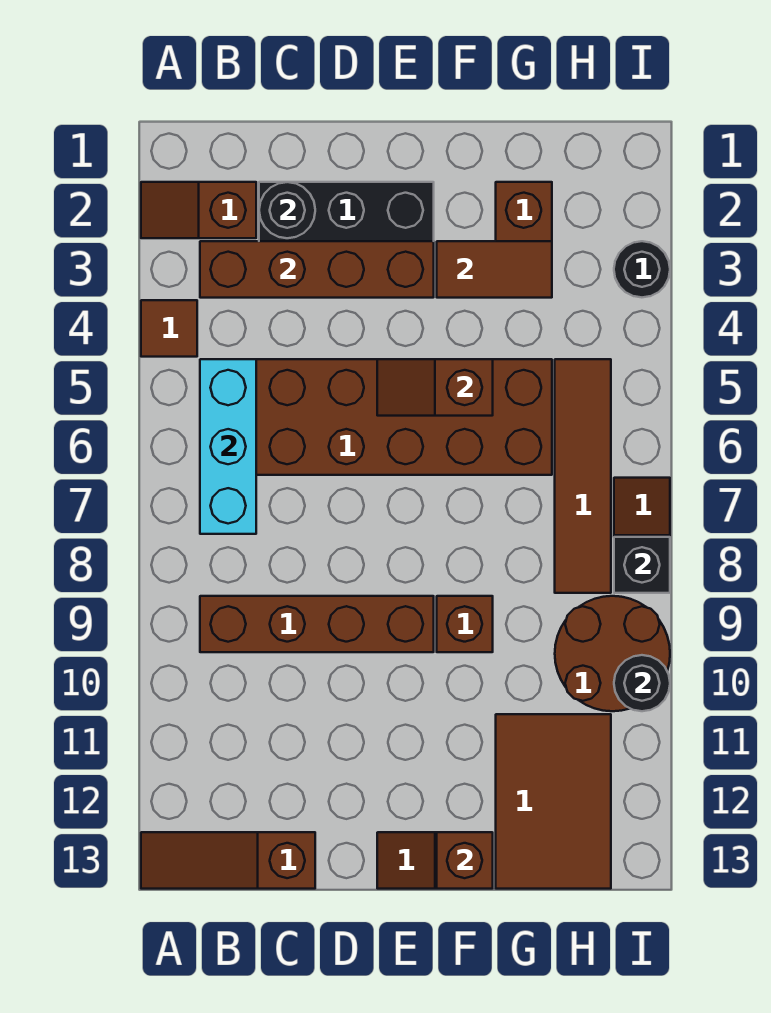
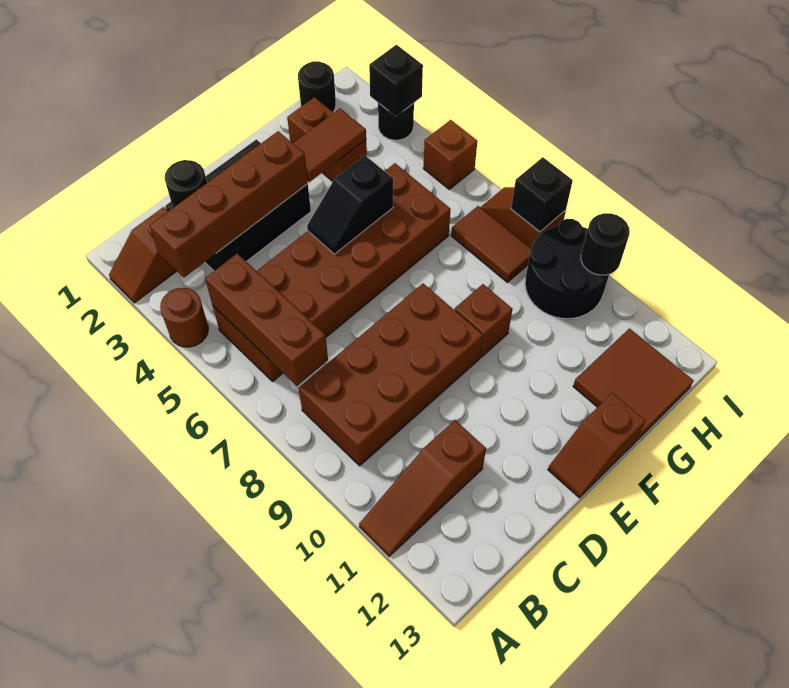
brown tile A4 level 1 -> brown round brick A4 level 1
brown slope A13:C13 level 1 top C -> brown slope A11:C11 level 1 top C
cyan brick B5:B7 level 2 -> brown brick B5:B7 level 2
brown brick B9:E9 level 1 -> brown brick B8:E9 level 1
brown slope E5:F5 level 2 top F -> black slope E5:F5 level 2 top F
brown brick F13 level 2 -> brown brick I5 level 1
brown tile G11:H13 level 1 -> brown tile G12:H13 level 1
none -> black round brick H1 level 1
brown tile H5:H8 level 1 -> brown tile H7:H8 level 1
brown round brick H9:I10 level 1 -> black round brick H9:I10 level 1
none -> black brick I3 level 2

